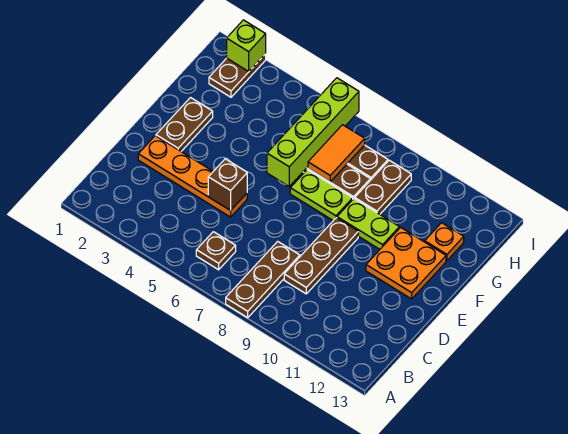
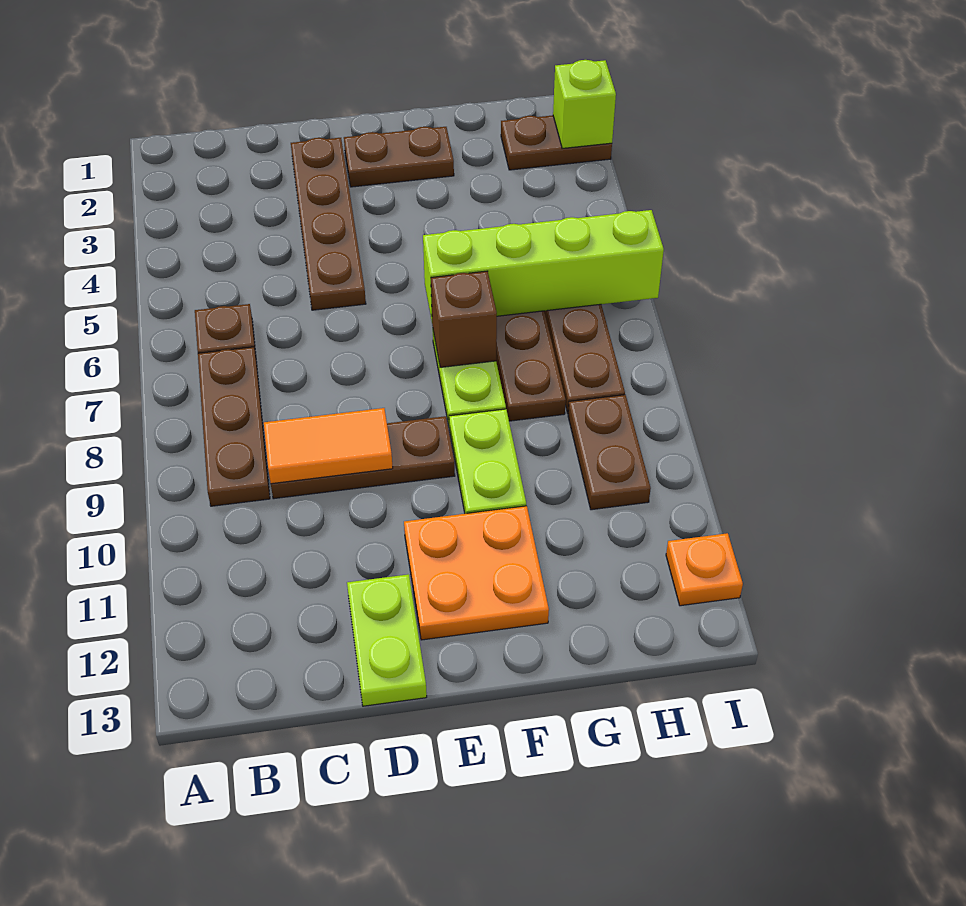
brown plate A8:C8 level 1 -> brown plate B7:B9 level 1
orange plate D2:D5 level 1 -> brown plate D2:D5 level 1
brown brick D5 level 2 -> brown brick F7 level 2
none -> lime plate D12:D13 level 1
orange tile G7:H7 level 2 -> orange tile C9:D9 level 2
brown plate G9:H9 level 1 -> brown plate H9:H10 level 1
orange plate G12 level 1 -> orange plate I12 level 1

